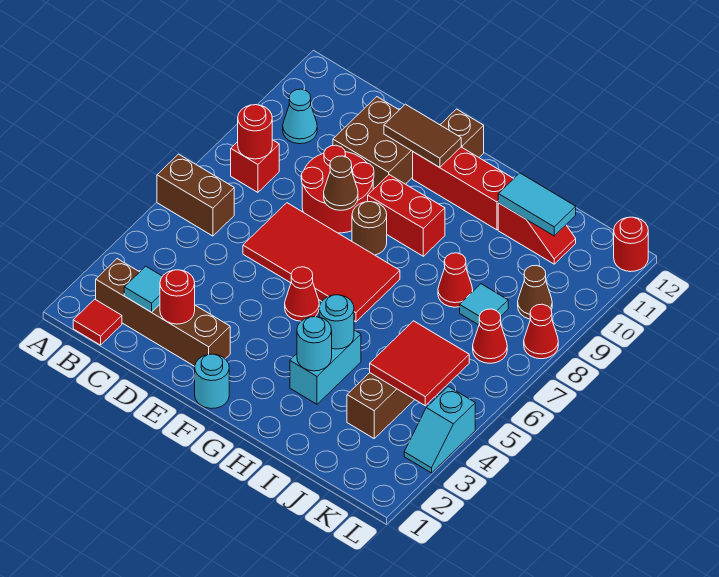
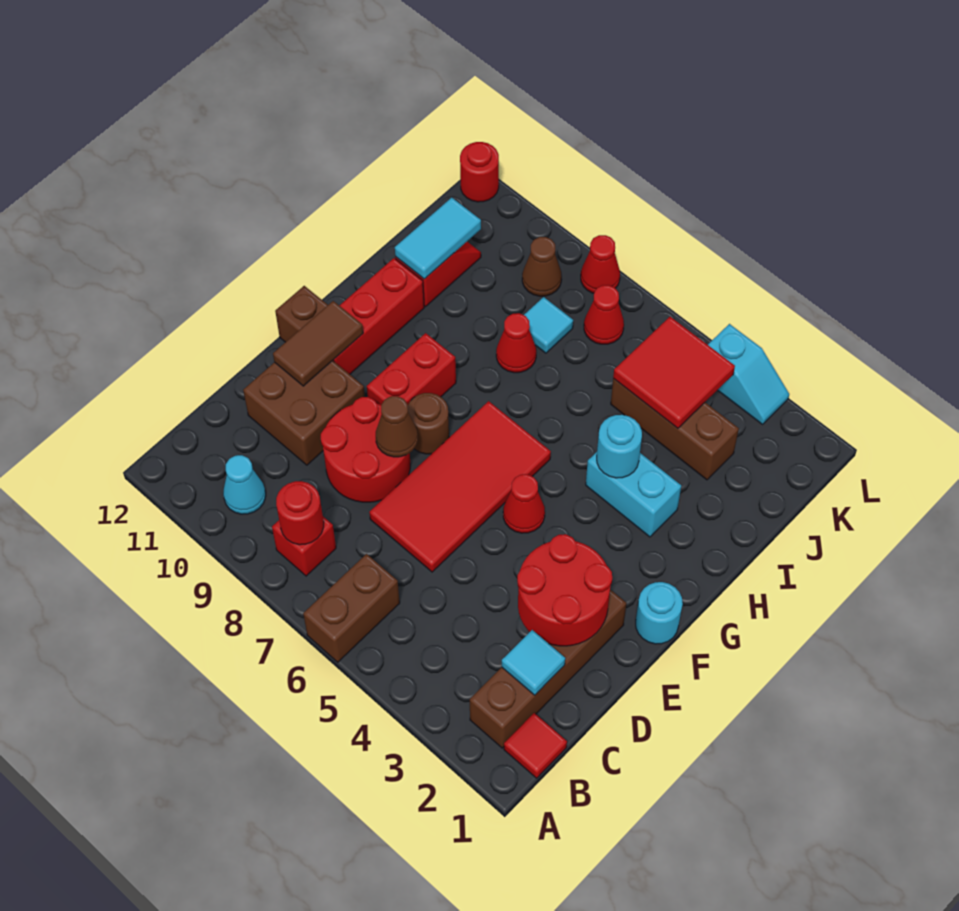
red round brick D2 level 2 -> red round brick D2:E3 level 2
cyan round brick H3 level 2 -> none

